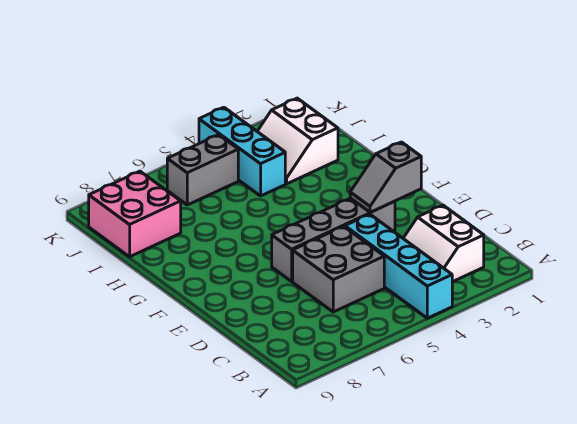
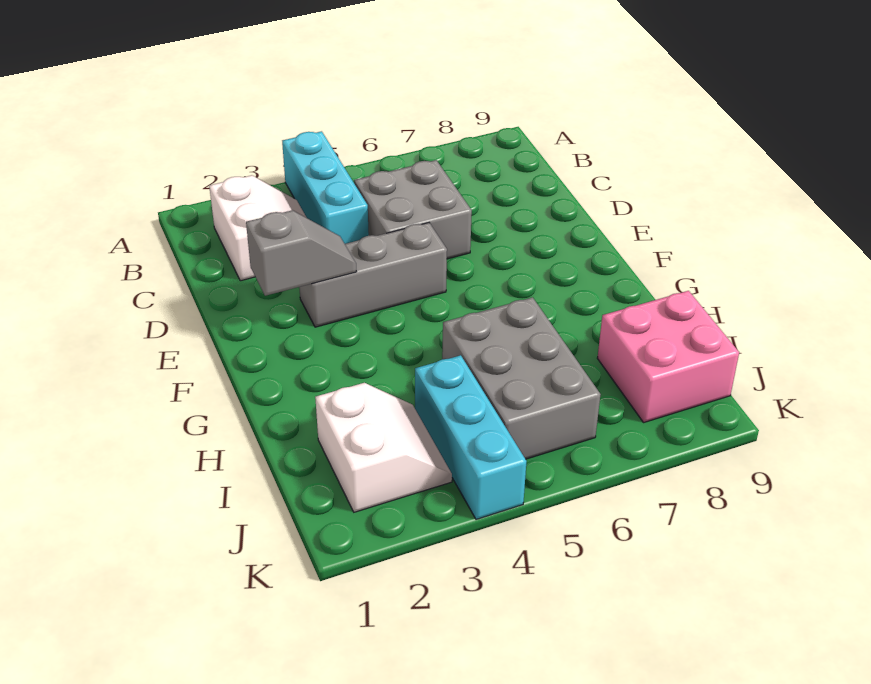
cyan brick A4:D4 level 1 -> cyan brick A4:C4 level 1
grey brick E3:E6 level 1 -> grey brick E3:E5 level 1
grey brick J5:J6 level 1 -> grey brick H5:J6 level 1

